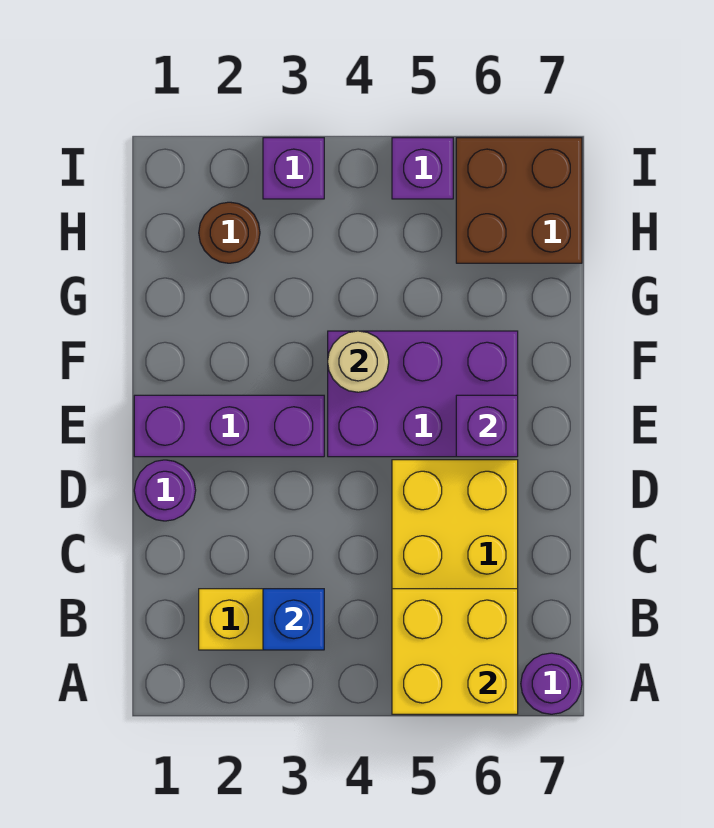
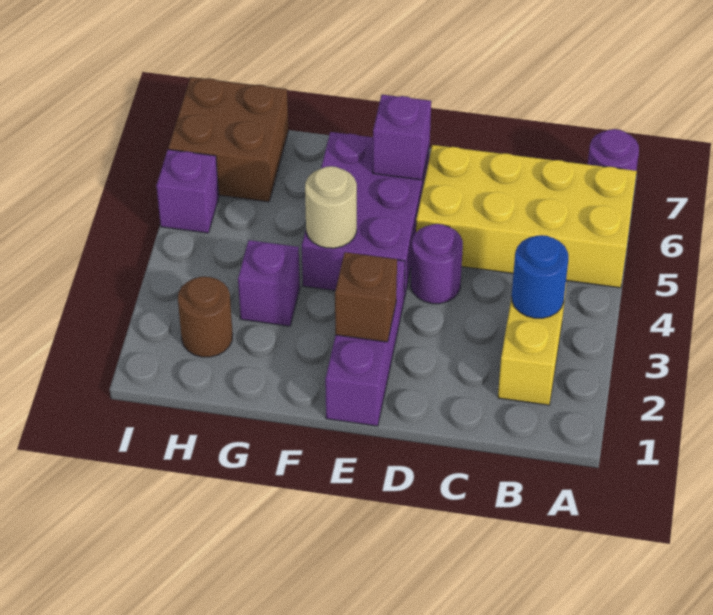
yellow brick A5:B6 level 2 -> none
blue brick B3 level 2 -> blue round brick B3 level 2
purple round brick D1 level 1 -> purple round brick D4 level 1
none -> brown brick E2 level 2
purple brick I3 level 1 -> purple brick G3 level 1

